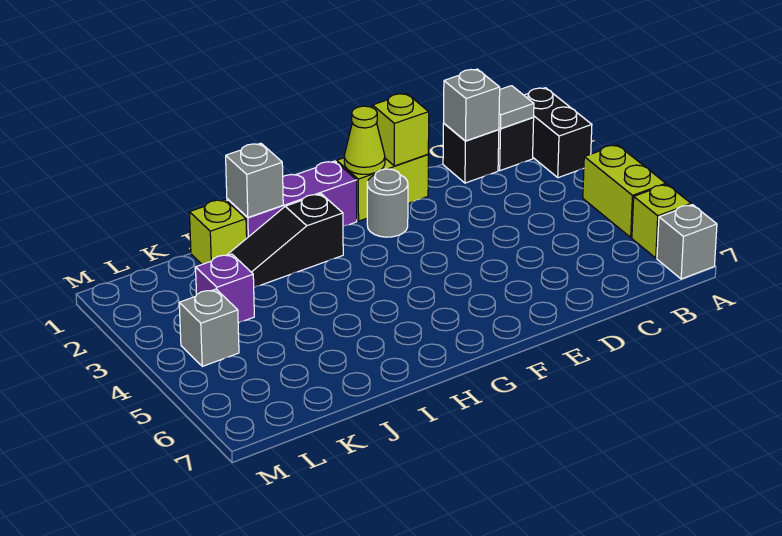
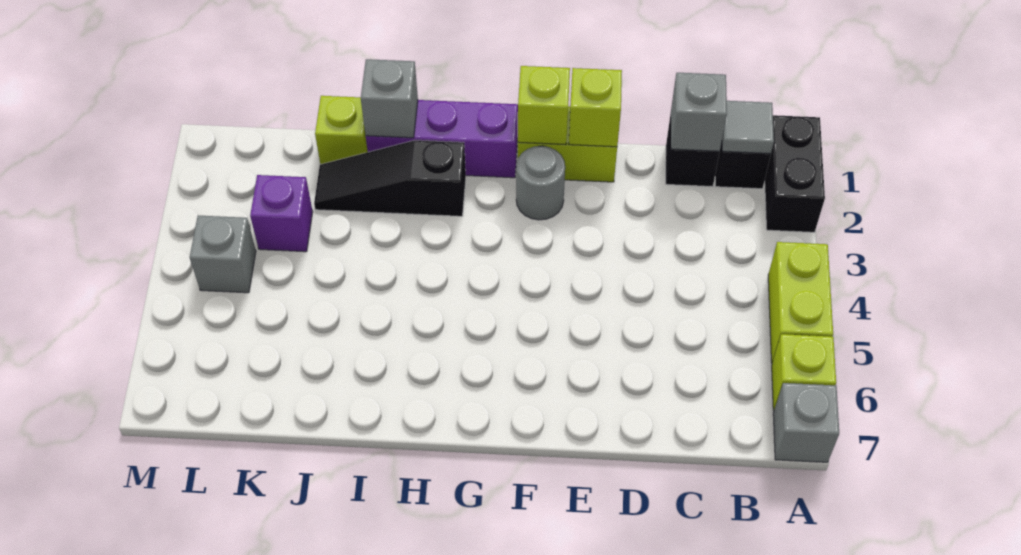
lime cone F1 level 2 -> lime brick F1 level 2

